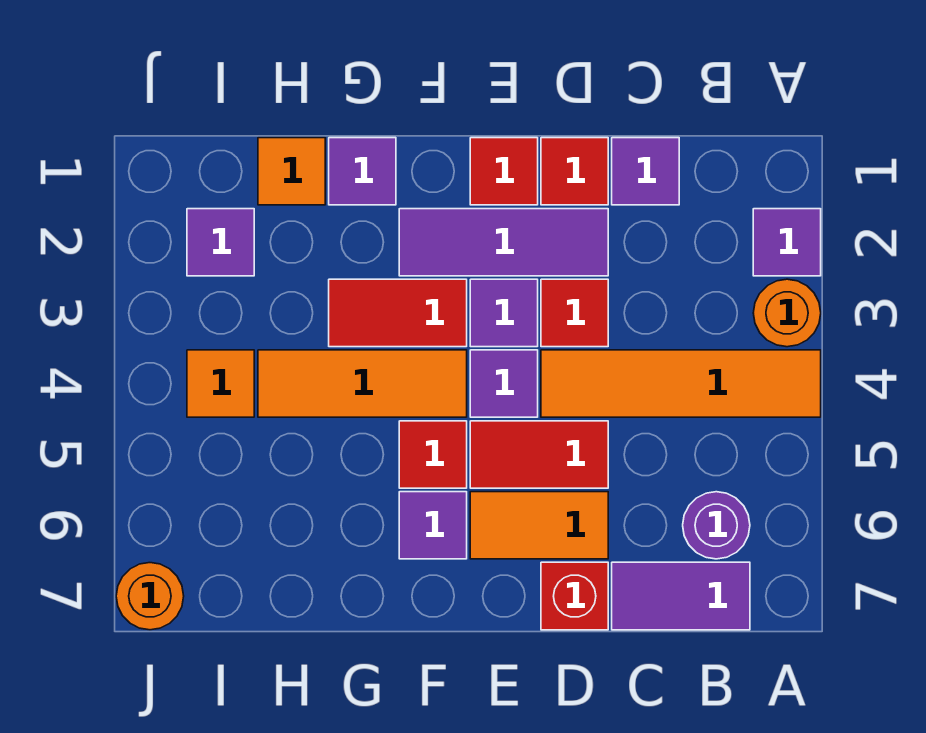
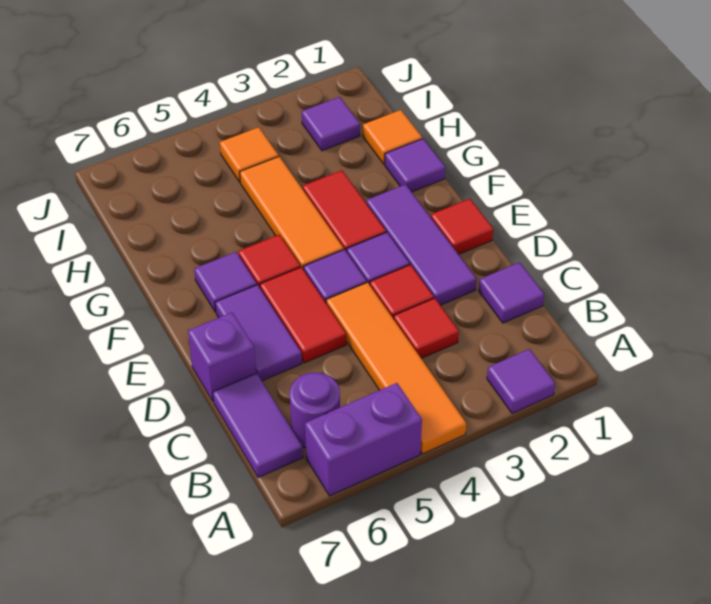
orange round brick A3 level 1 -> none
none -> purple brick A5:A6 level 1
red tile D1 level 1 -> red tile C3 level 1
orange tile D6:E6 level 1 -> purple tile D6:E6 level 1
red brick D7 level 1 -> purple brick D7 level 1
orange round brick J7 level 1 -> none

